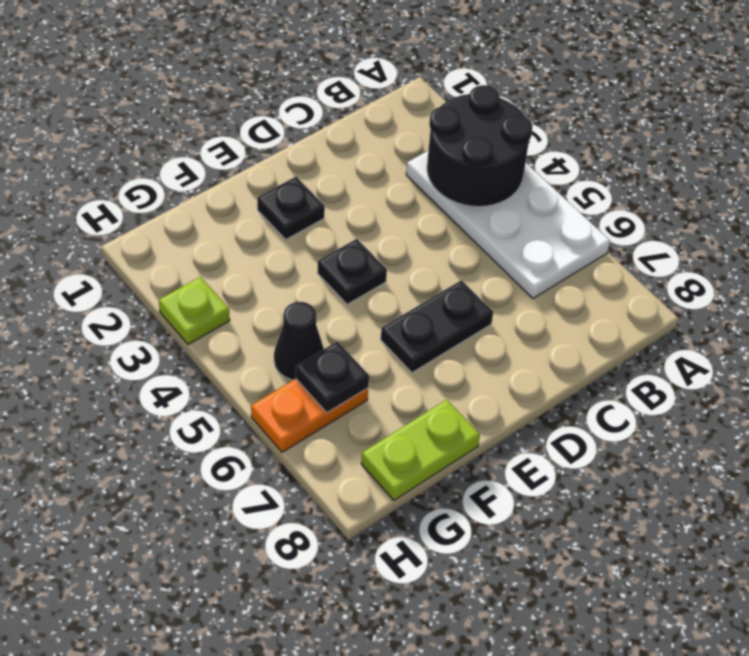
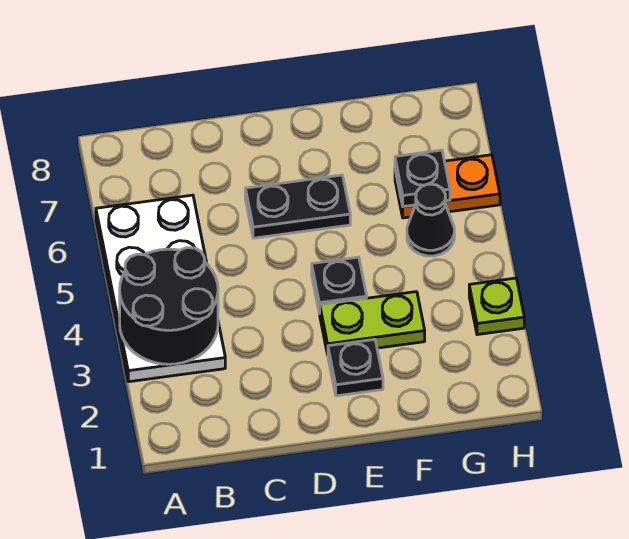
lime plate F8:G8 level 1 -> lime plate E3:F3 level 1

